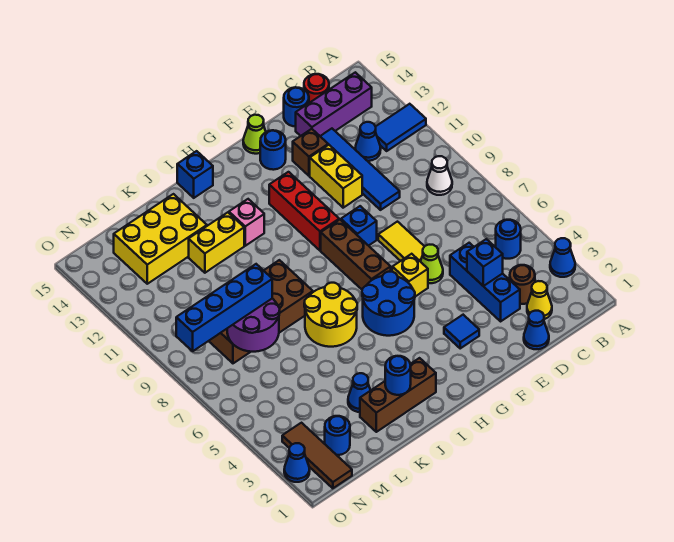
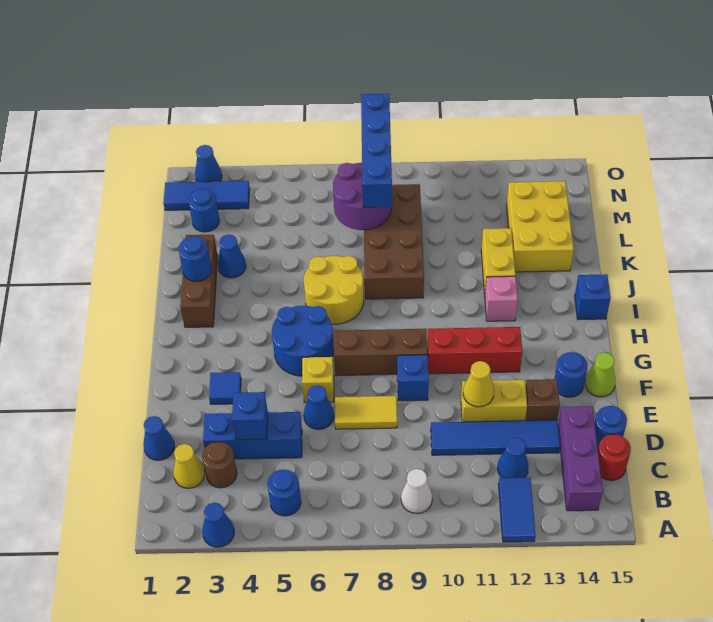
lime cone E6 level 1 -> blue cone E6 level 1
none -> yellow cone E11 level 2
brown tile N1:N3 level 1 -> blue tile N1:N3 level 1

